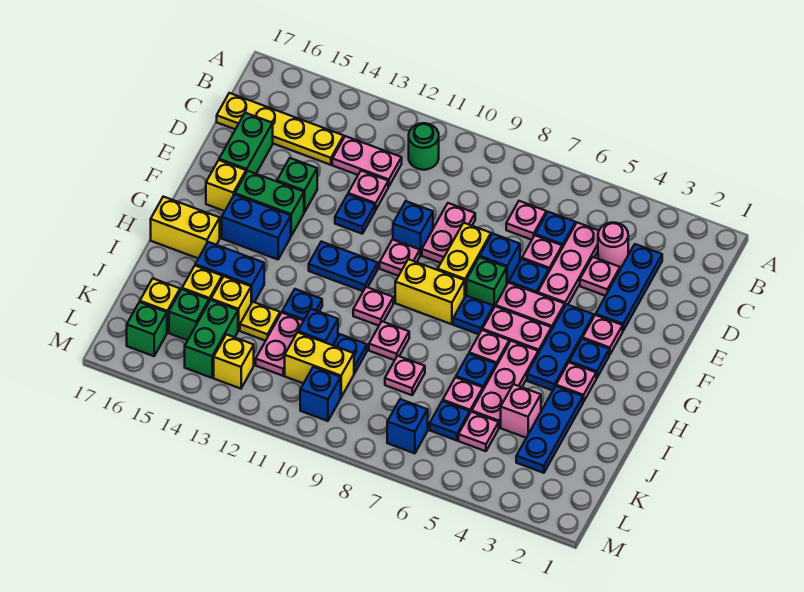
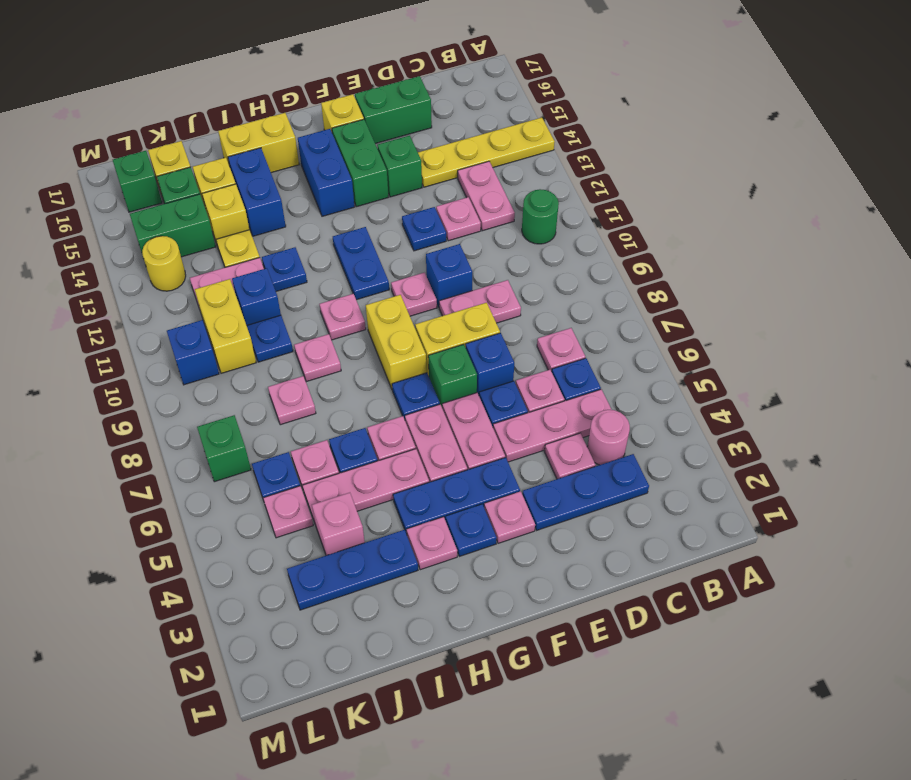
yellow plate C14:C17 level 1 -> yellow plate A14:D14 level 1
yellow brick H16:H17 level 1 -> yellow brick H16:I16 level 1
blue brick L7 level 1 -> green brick L7 level 1
yellow brick L13 level 1 -> yellow round brick L13 level 1

